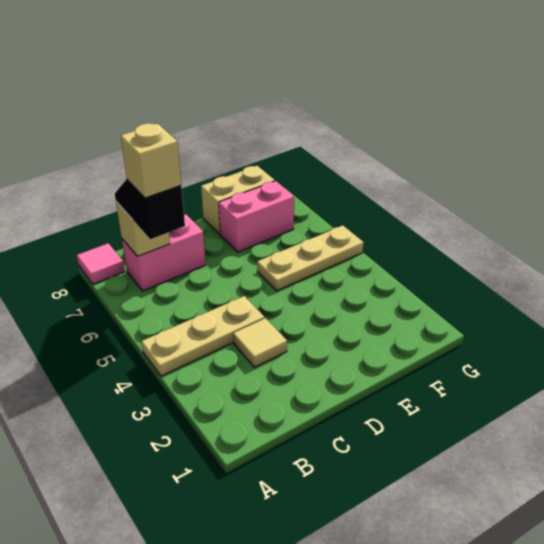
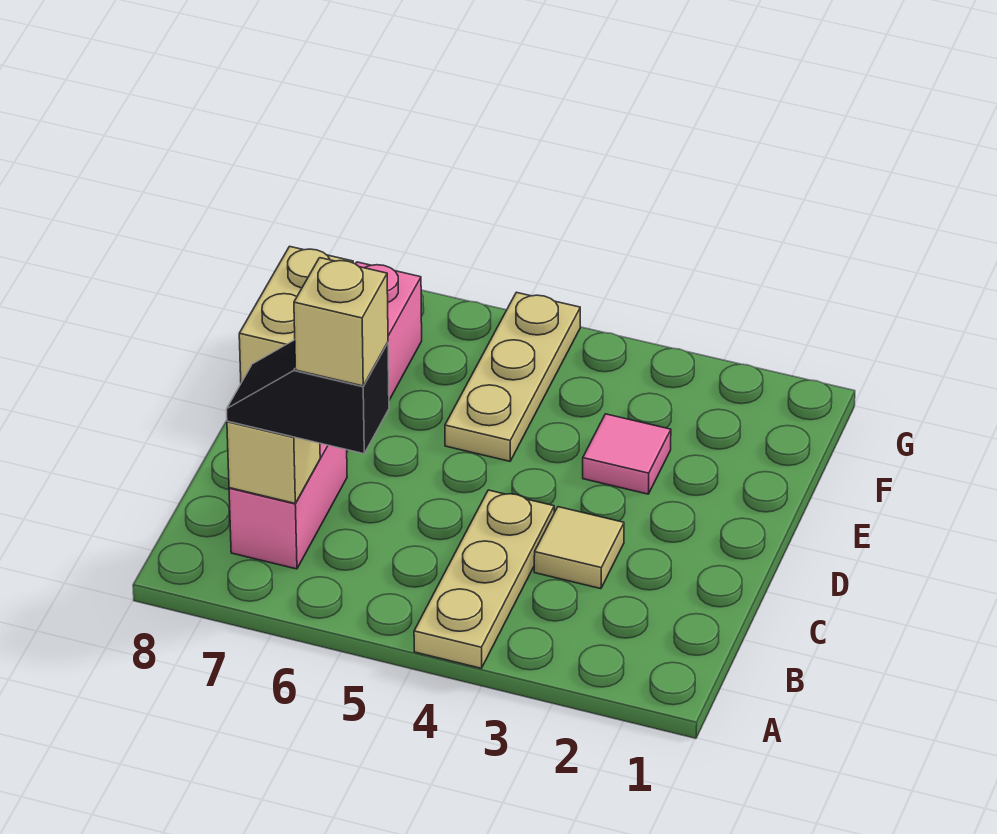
pink tile A8 level 1 -> pink tile E3 level 1

